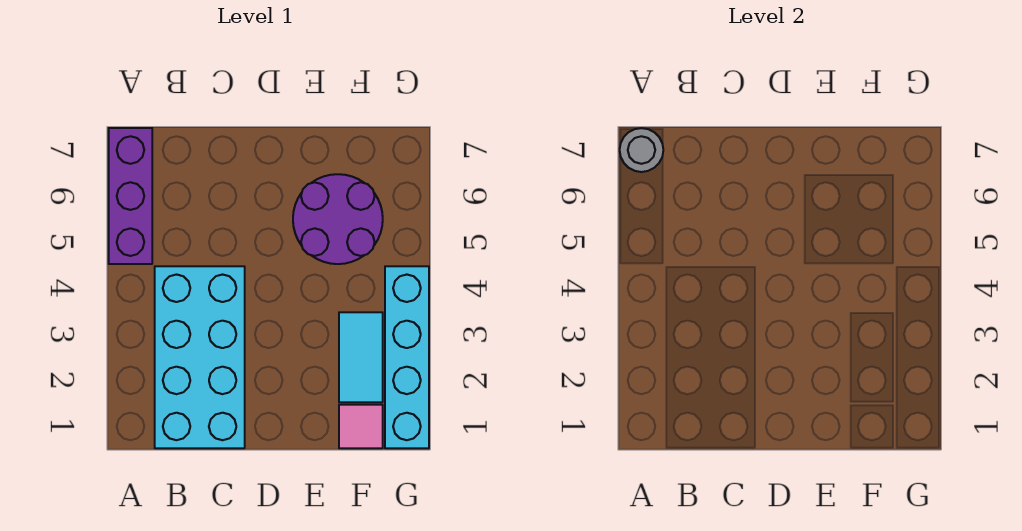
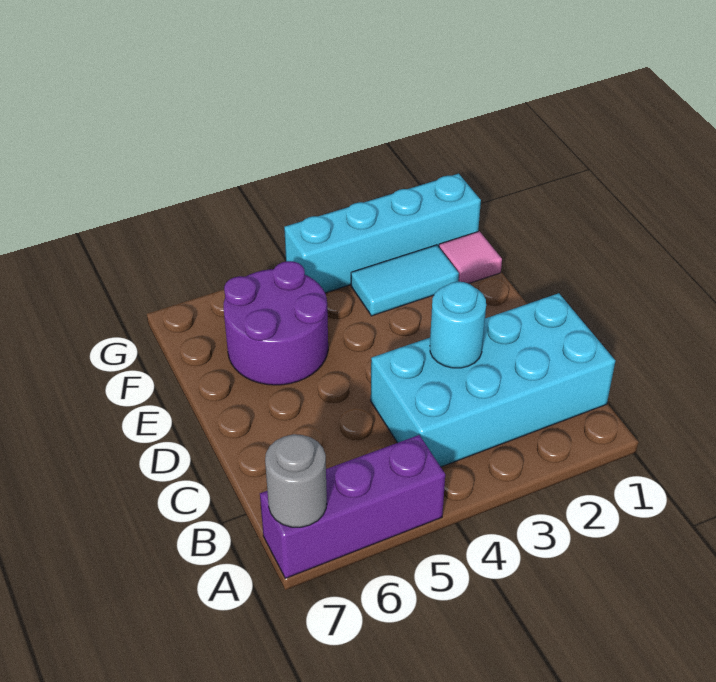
none -> cyan round brick C3 level 2

